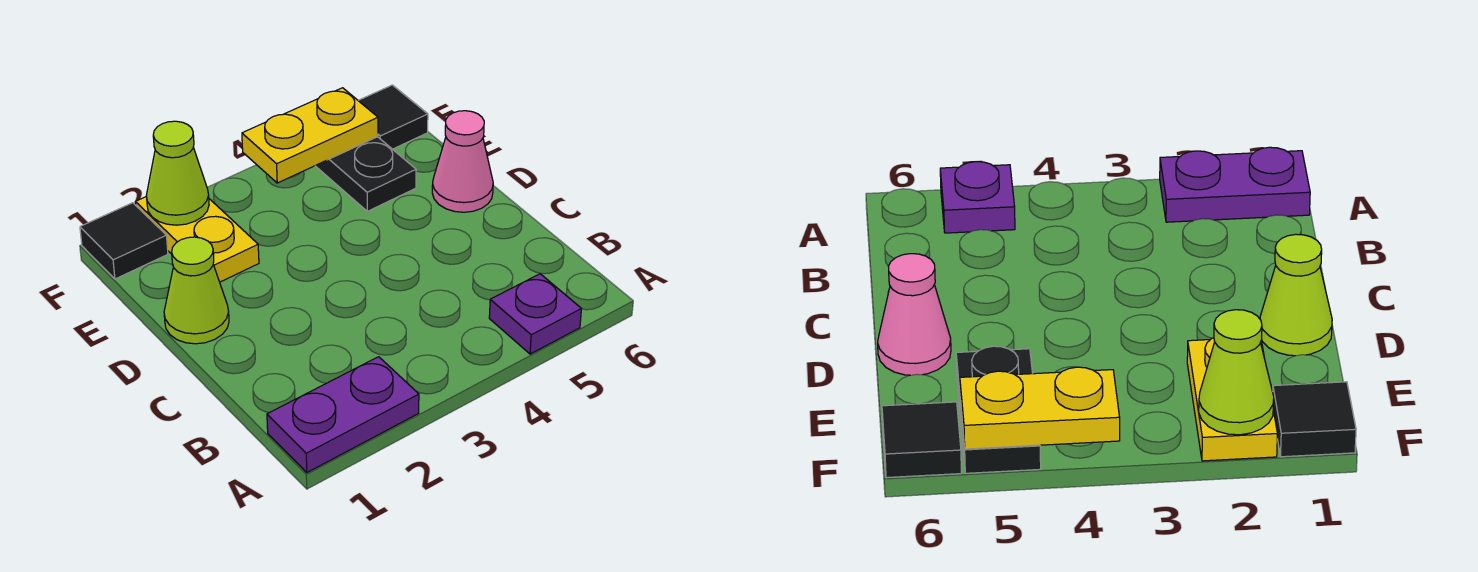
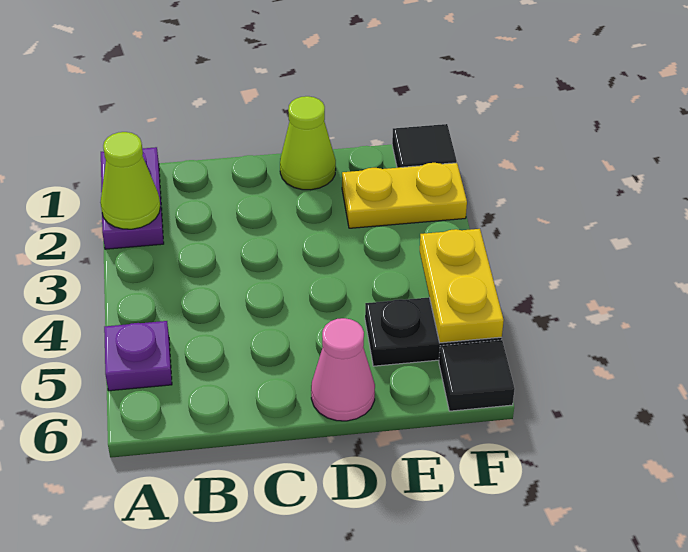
lime cone F2 level 2 -> lime cone A2 level 2

